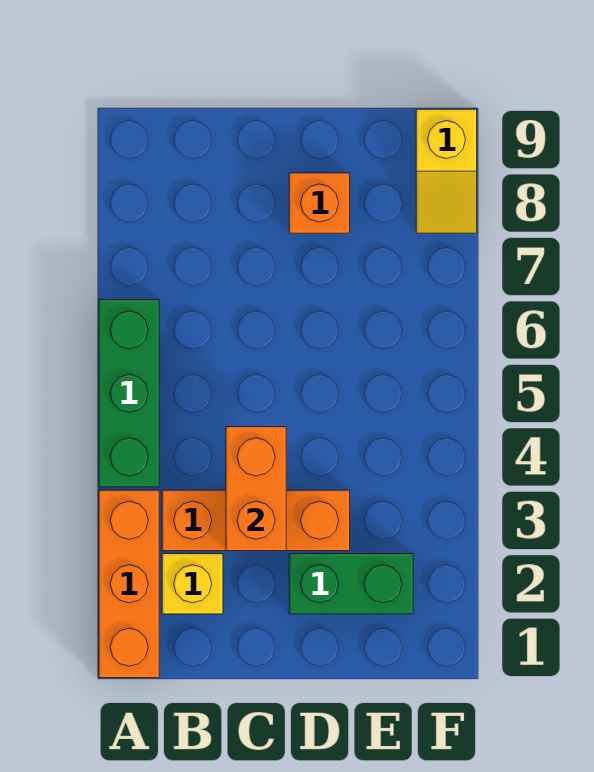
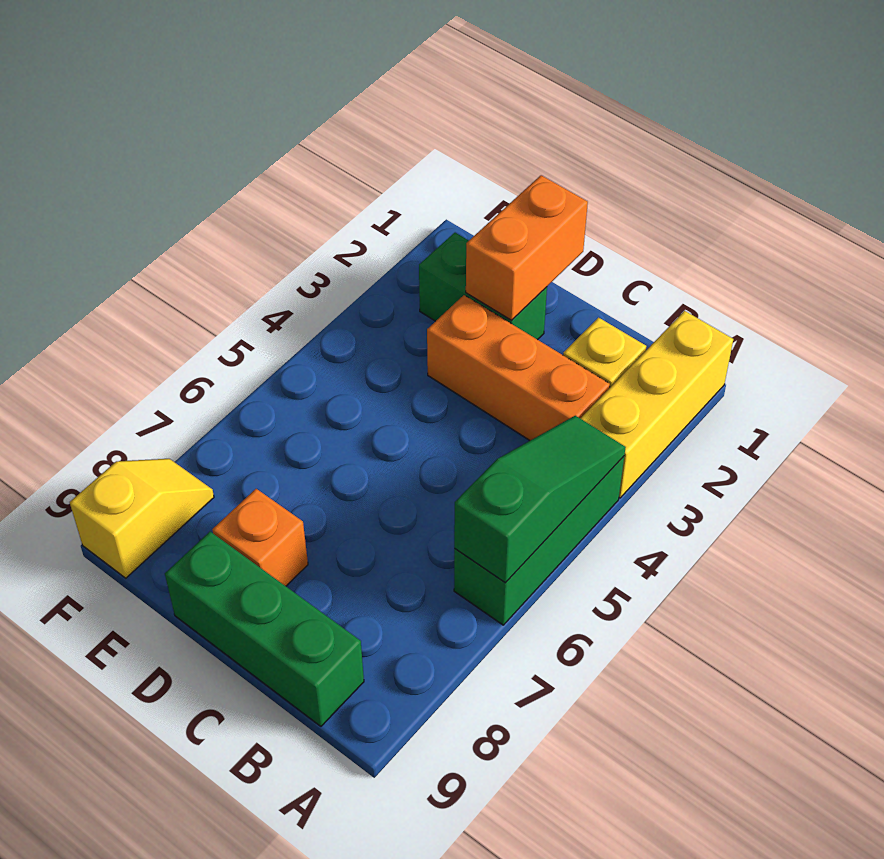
orange brick A1:A3 level 1 -> yellow brick A1:A3 level 1
none -> green slope A4:A6 level 2 top 6
none -> green brick B9:D9 level 1
orange brick C3:C4 level 2 -> orange brick D1:D2 level 2

